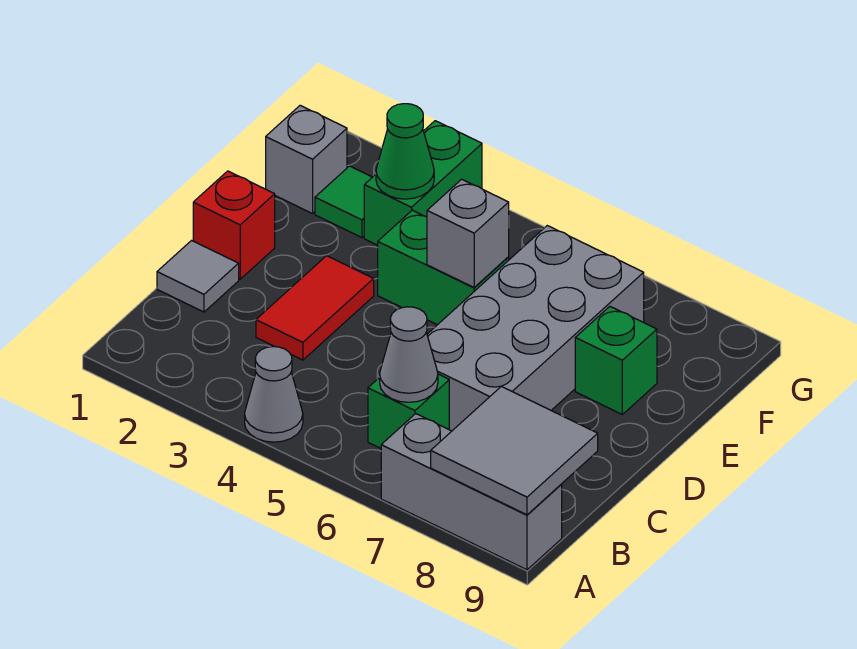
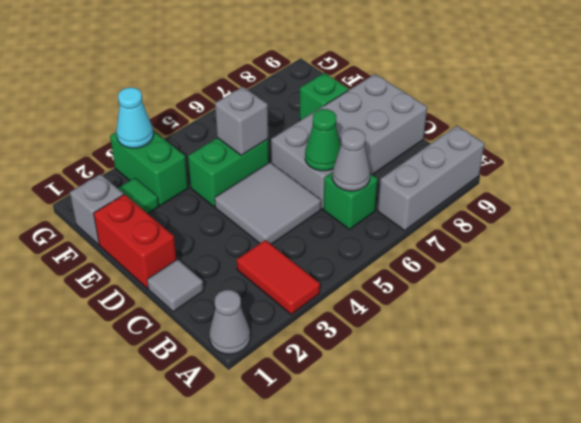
grey cone A4 level 1 -> grey cone A1 level 1
grey tile A8:B9 level 2 -> grey tile C4:D5 level 1
red tile C3:D3 level 1 -> red tile A3:B3 level 1
grey brick C6:F7 level 1 -> grey brick C6:D9 level 1
red brick D1 level 1 -> red brick D1:E1 level 1
green cone F3 level 2 -> green cone C6 level 2
none -> cyan cone G3 level 2

